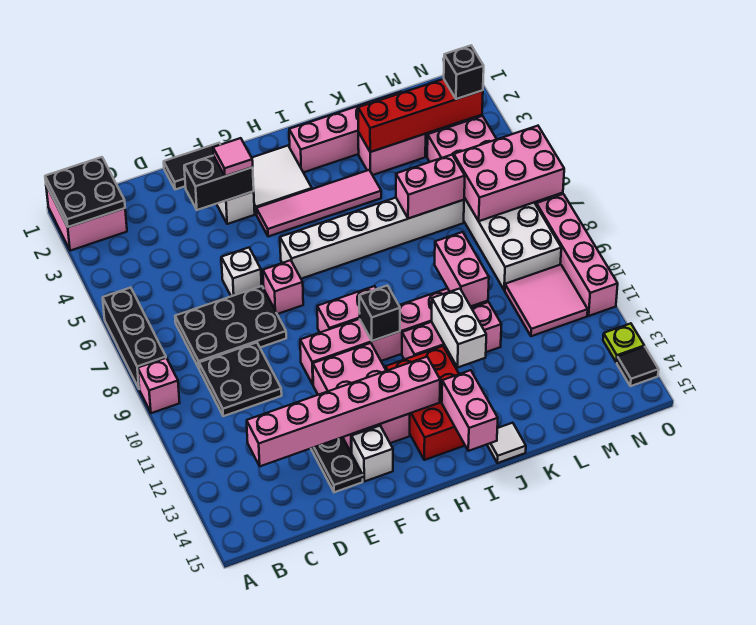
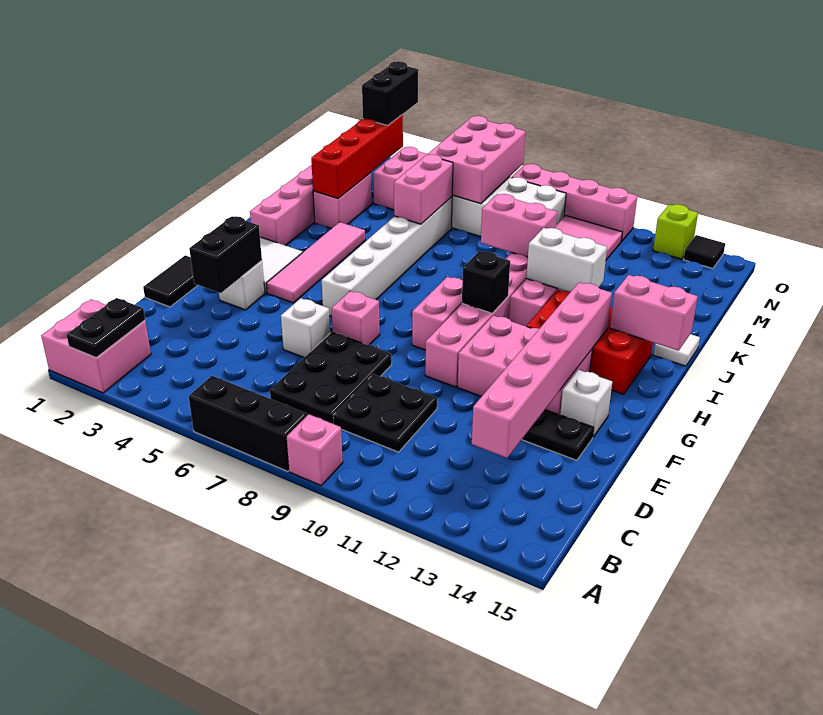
black plate A1:B2 level 2 -> black plate A2:B2 level 2
pink tile F3 level 3 -> none
black brick N3 level 3 -> black brick N3:O3 level 3
lime plate O13 level 1 -> lime brick O13 level 1

